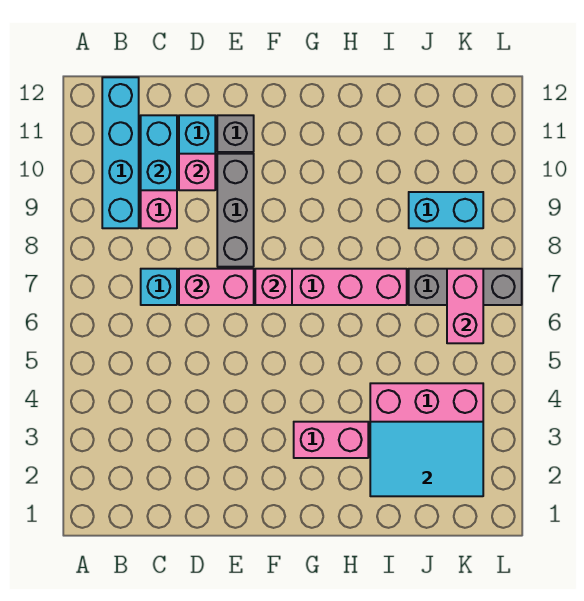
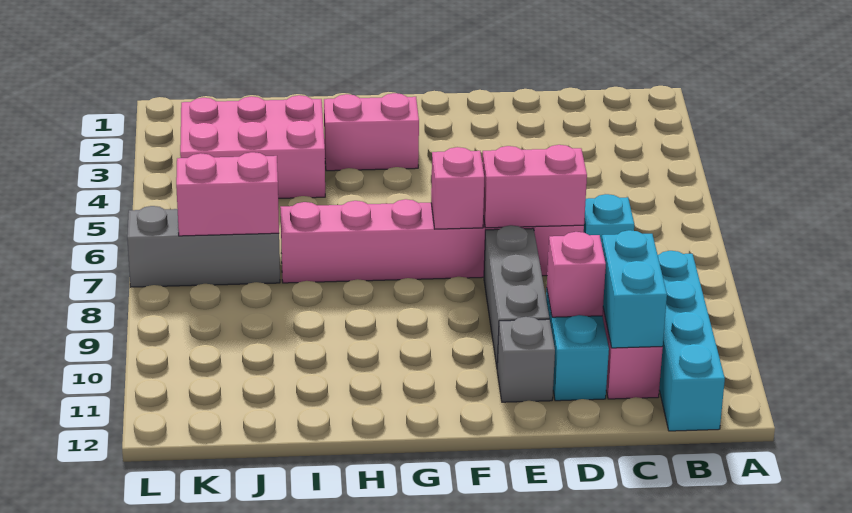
cyan tile I2:K3 level 2 -> none
cyan brick J9:K9 level 1 -> none
pink brick K6:K7 level 2 -> pink brick J7:K7 level 2

